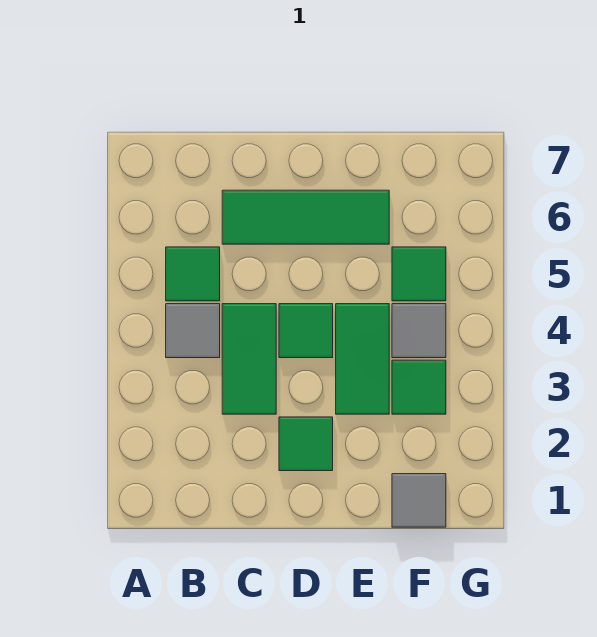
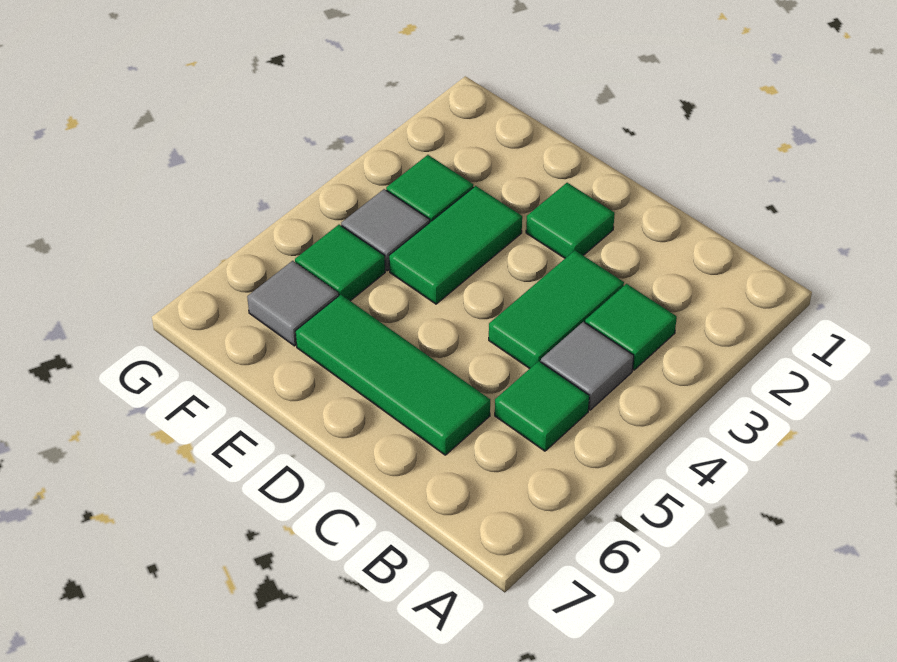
green tile D4 level 1 -> green tile B3 level 1
grey tile F1 level 1 -> grey tile F6 level 1

